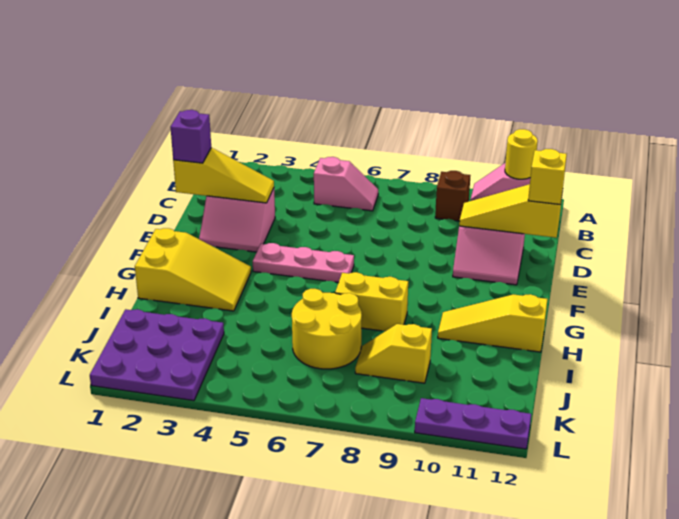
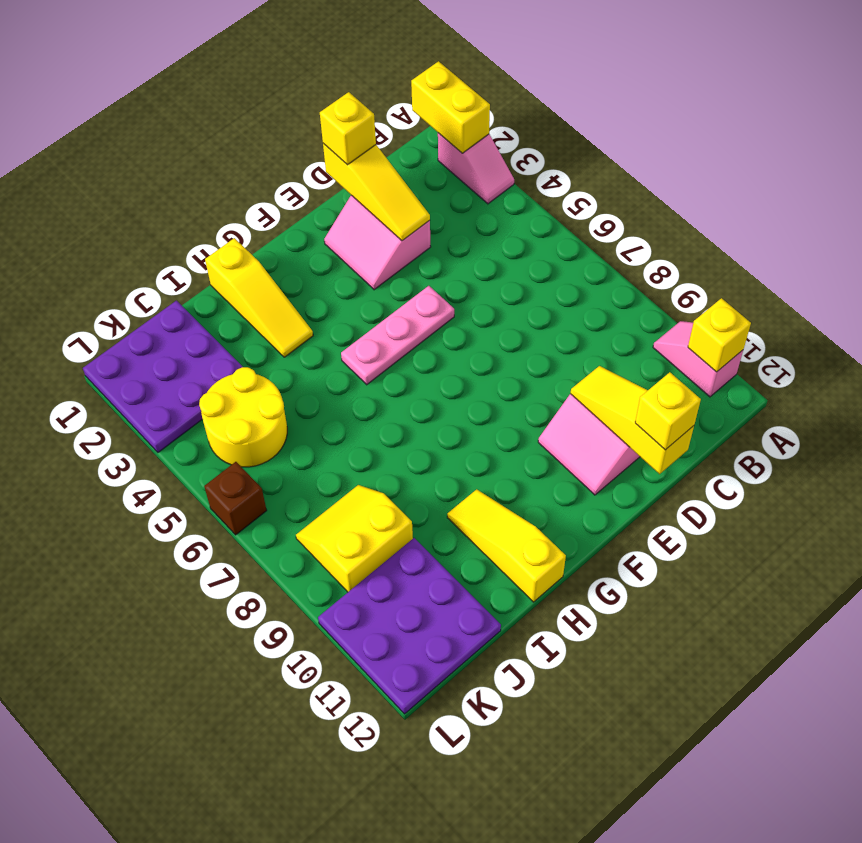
yellow round brick A11 level 2 -> yellow brick A11 level 2
pink slope B5:B6 level 1 top 5 -> pink slope A2:A3 level 1 top 2
brown brick B9 level 1 -> brown brick L6 level 1
purple brick D1 level 3 -> yellow brick D1 level 3
pink plate F4:F6 level 1 -> pink plate E5:G5 level 1
yellow slope G1:H3 level 1 top 1 -> yellow slope H1:H3 level 1 top 1
yellow brick H7:H8 level 1 -> yellow brick A1:A2 level 2
yellow round brick I6:J7 level 1 -> yellow round brick J4:K5 level 1
yellow slope J8:J9 level 1 top 9 -> yellow slope J8:K9 level 1 top 9
purple plate L10:L12 level 1 -> purple plate J10:L12 level 1

